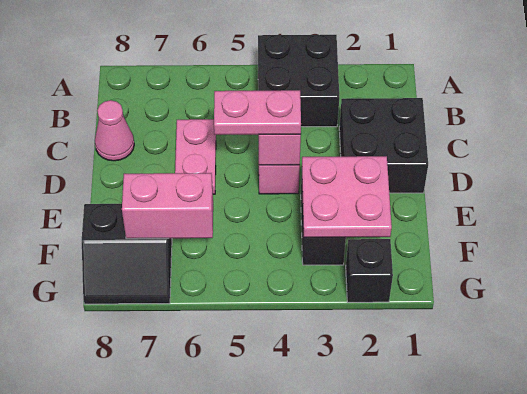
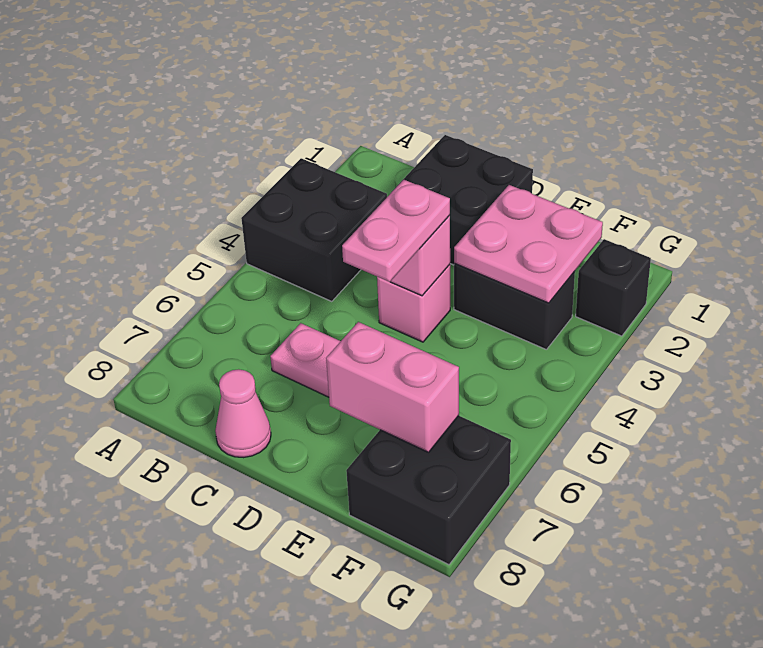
pink brick F6:F7 level 2 -> pink brick E7:F7 level 2
black slope F7:G8 level 1 top F -> black brick F7:G8 level 1

